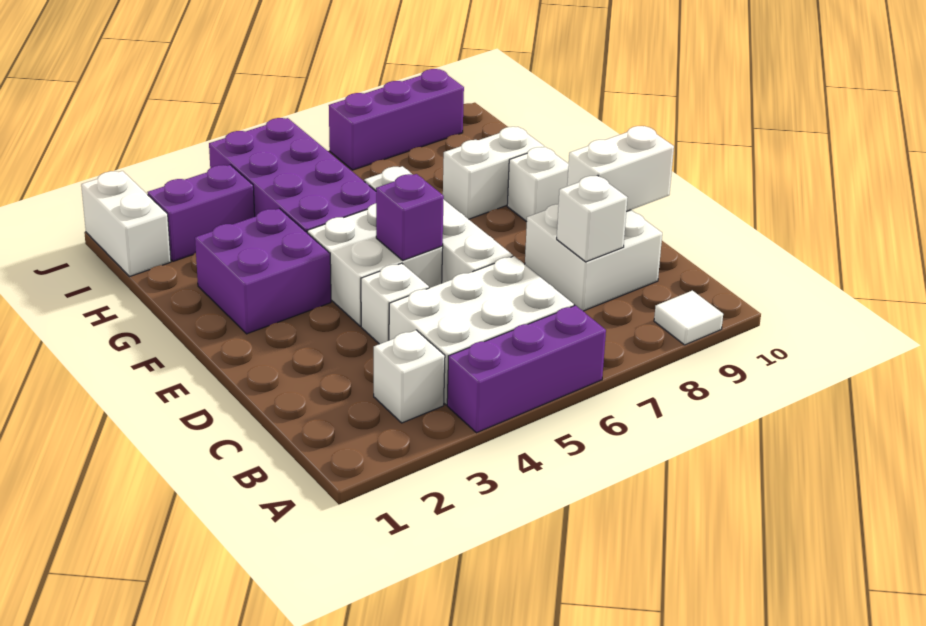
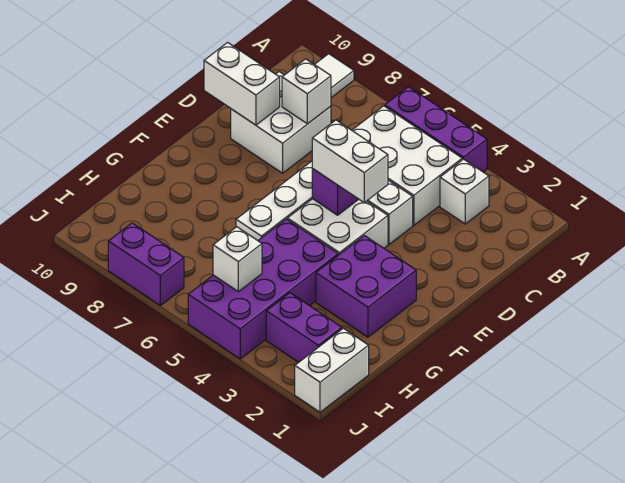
white brick F9 level 1 -> white brick I5 level 2
white brick G8:G9 level 1 -> white brick E4:E5 level 3
purple brick J7:J9 level 1 -> purple brick J7:J8 level 1

